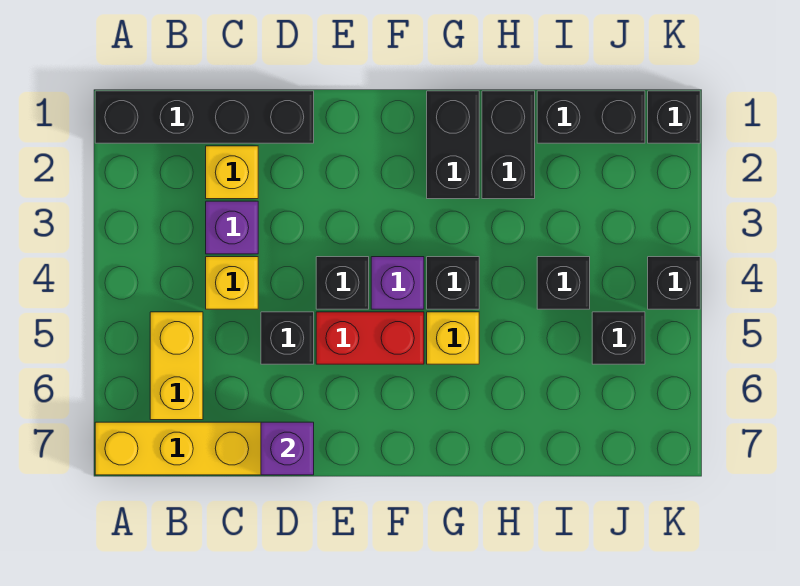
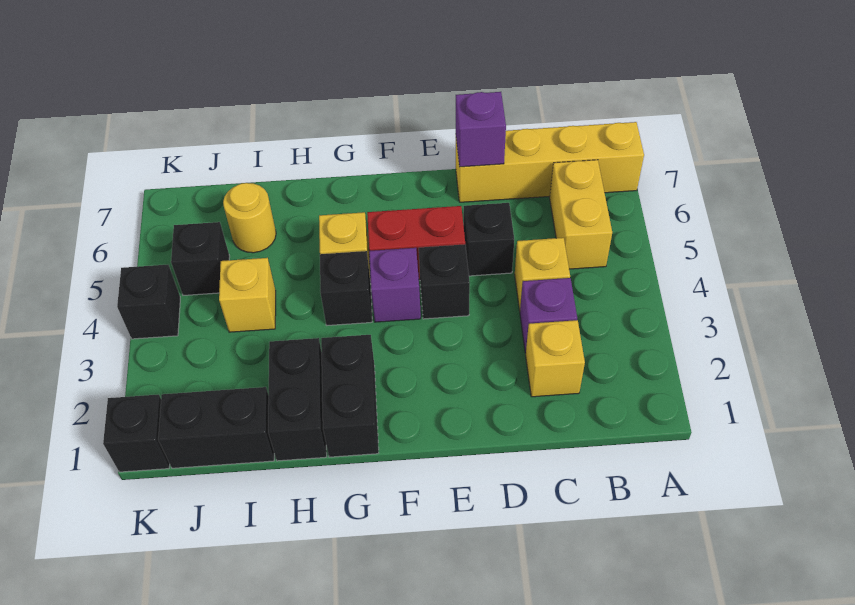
black brick A1:D1 level 1 -> none
black brick I4 level 1 -> yellow brick I4 level 1
none -> yellow round brick I6 level 1

